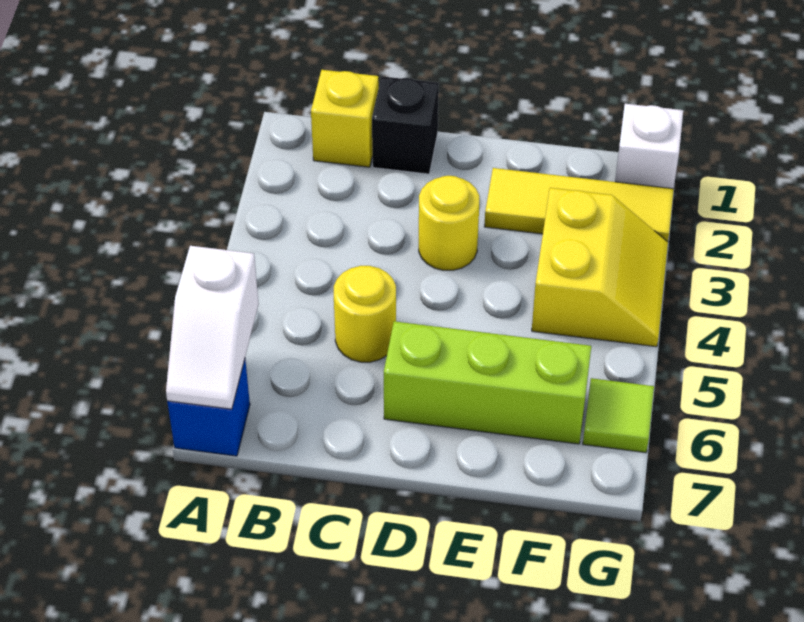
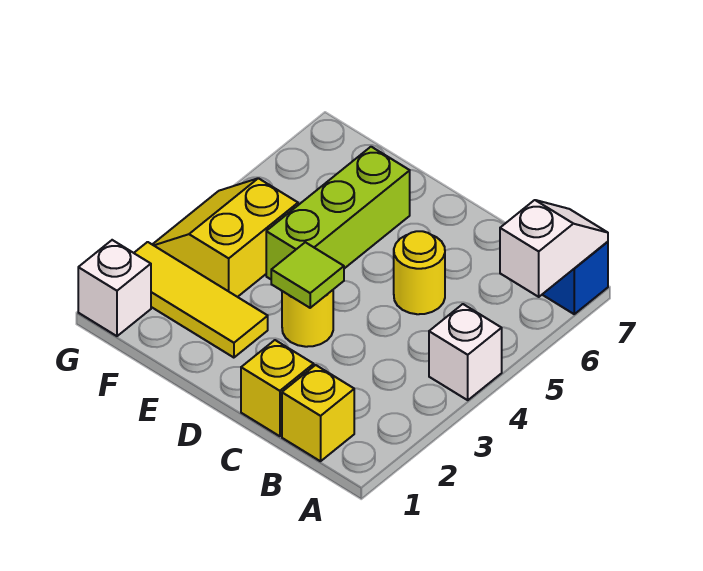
none -> white brick A4 level 1
black brick C1 level 1 -> yellow brick C1 level 1
lime brick D6:F6 level 1 -> lime brick E4:E6 level 1
lime tile G6 level 1 -> lime tile D3 level 2

